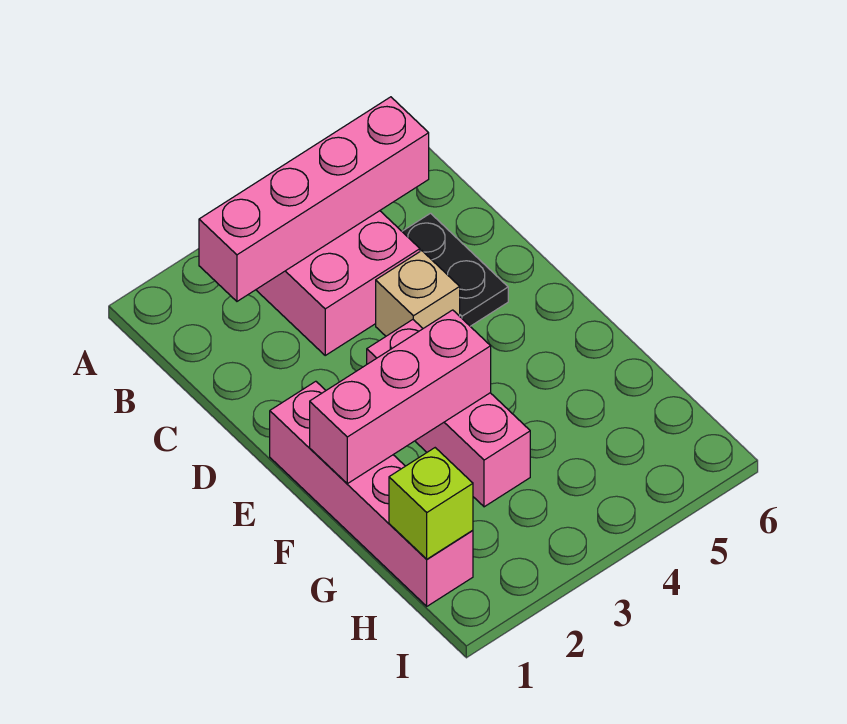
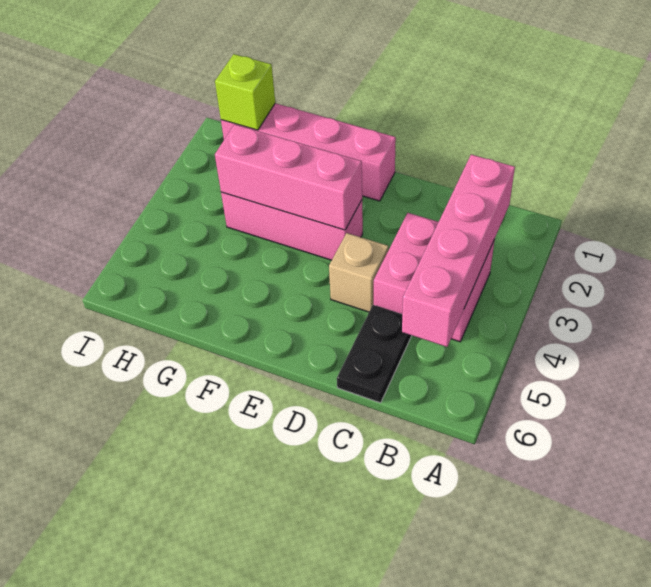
black plate C5:D5 level 1 -> black plate C5:C6 level 1
pink brick F1:F3 level 2 -> pink brick E3:G3 level 2

